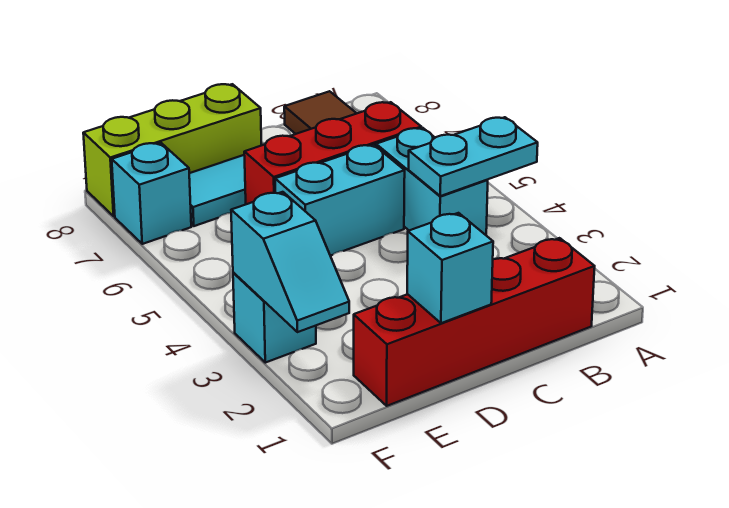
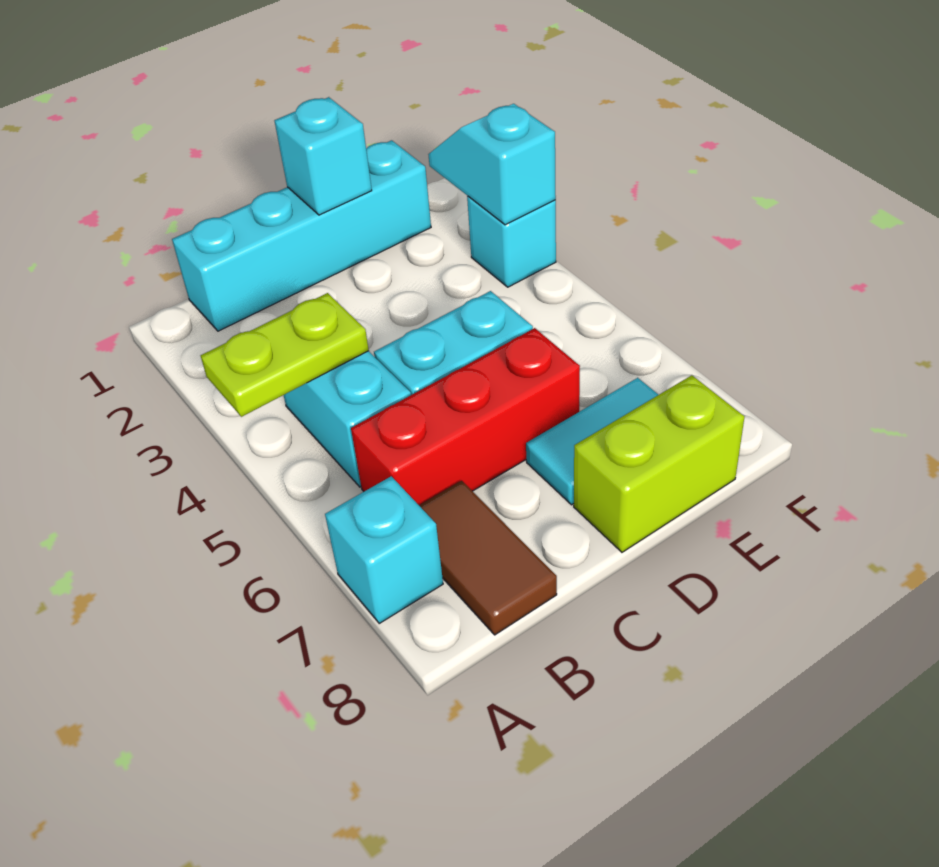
cyan plate A4:B4 level 2 -> lime plate A4:B4 level 2
red brick B1:E1 level 1 -> cyan brick B1:E1 level 1
lime brick D8:F8 level 1 -> lime brick D8:E8 level 1
cyan brick F7 level 1 -> cyan brick A7 level 1

